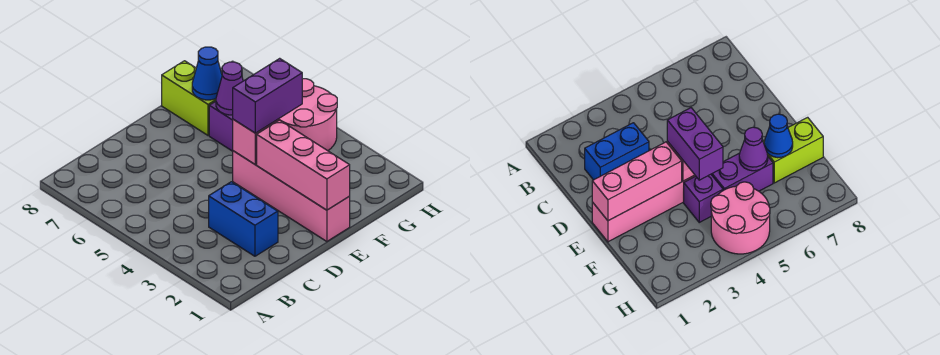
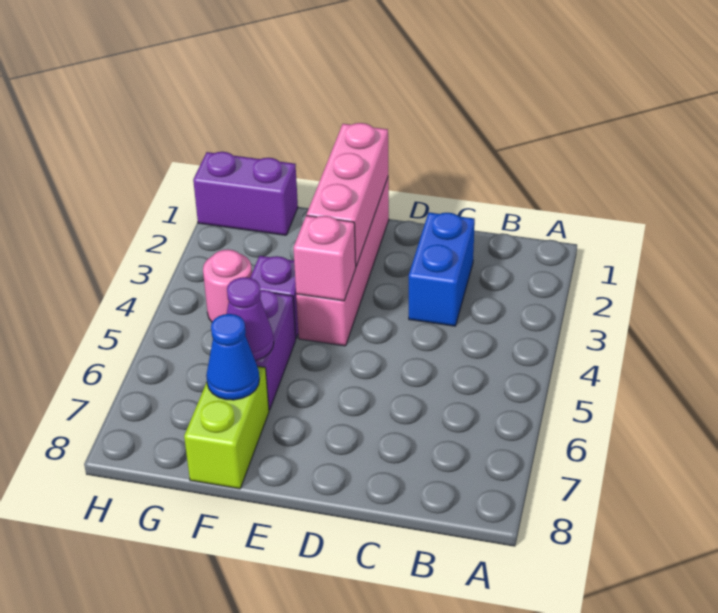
purple brick E4:F4 level 3 -> purple brick G1:H1 level 1
pink round brick G4:H5 level 1 -> pink round brick G4 level 1

